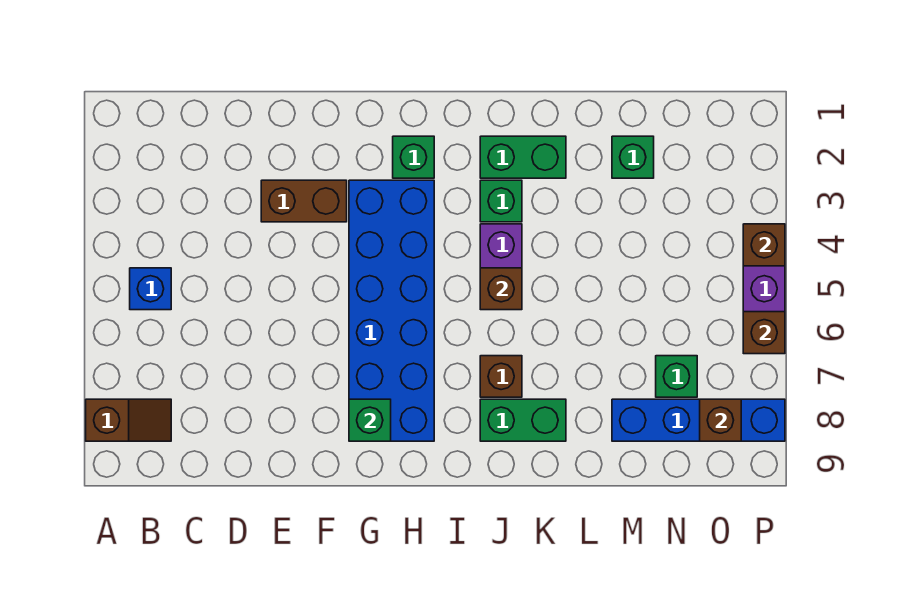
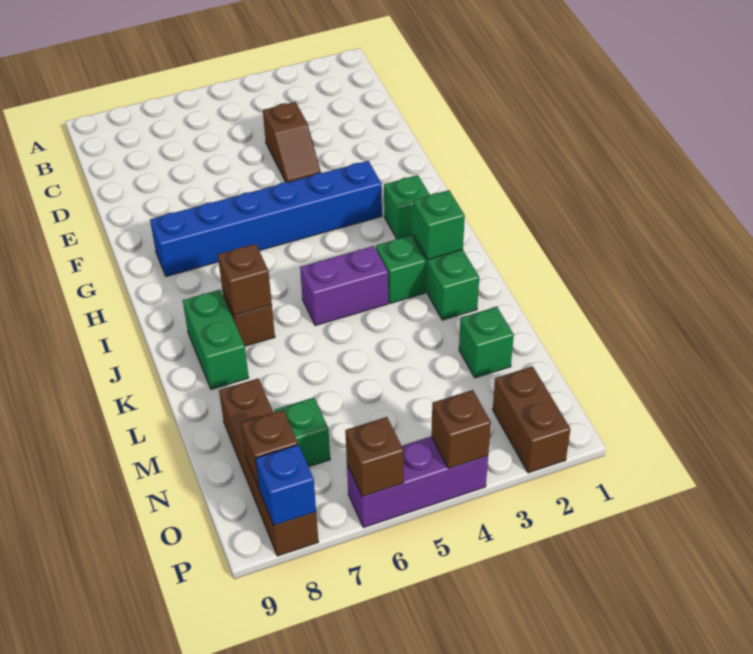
brown slope A8:B8 level 1 top A -> brown slope D4:E4 level 1 top D
blue brick B5 level 1 -> blue brick P8 level 2
brown brick E3:F3 level 1 -> brown brick O2:P2 level 1
blue brick G3:H8 level 1 -> blue brick G3:G8 level 1
green brick G8 level 2 -> green brick J2 level 2
brown brick J5 level 2 -> brown brick J7 level 2
blue brick M8:P8 level 1 -> brown brick M8:P8 level 1

